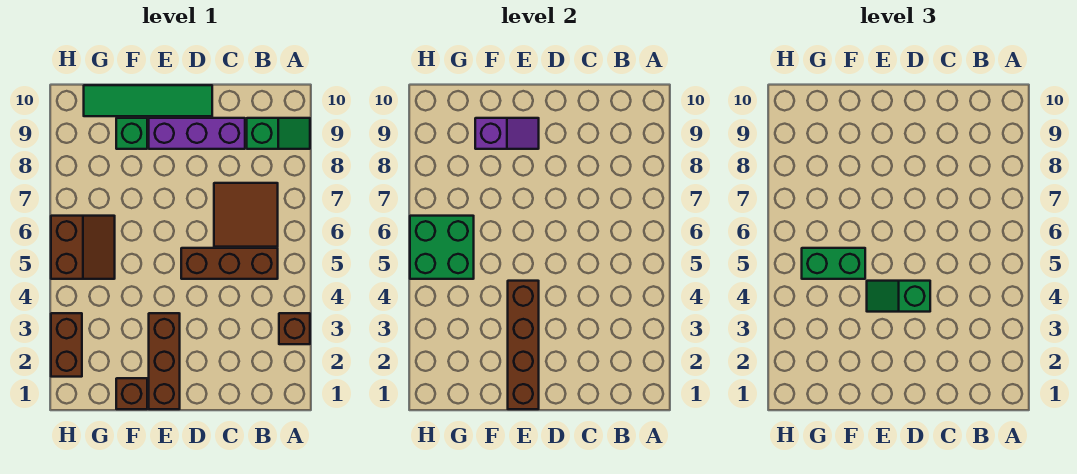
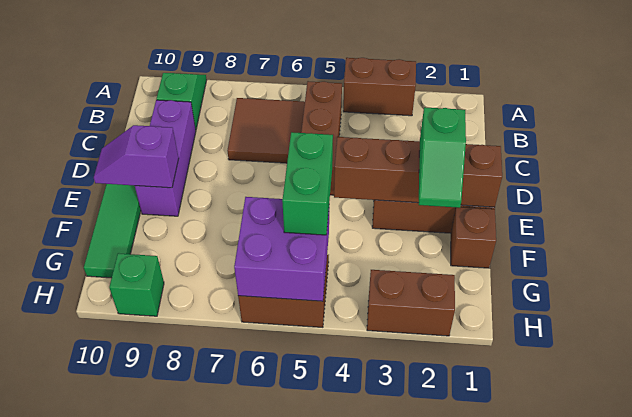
brown brick A3 level 1 -> brown brick A3:A4 level 1
green slope D4:E4 level 3 top D -> green slope E2:F2 level 3 top E
purple slope E9:F9 level 2 top F -> purple slope E9:E10 level 2 top 9
green brick F9 level 1 -> green brick H9 level 1
green brick G5:H6 level 2 -> purple brick G5:H6 level 2

